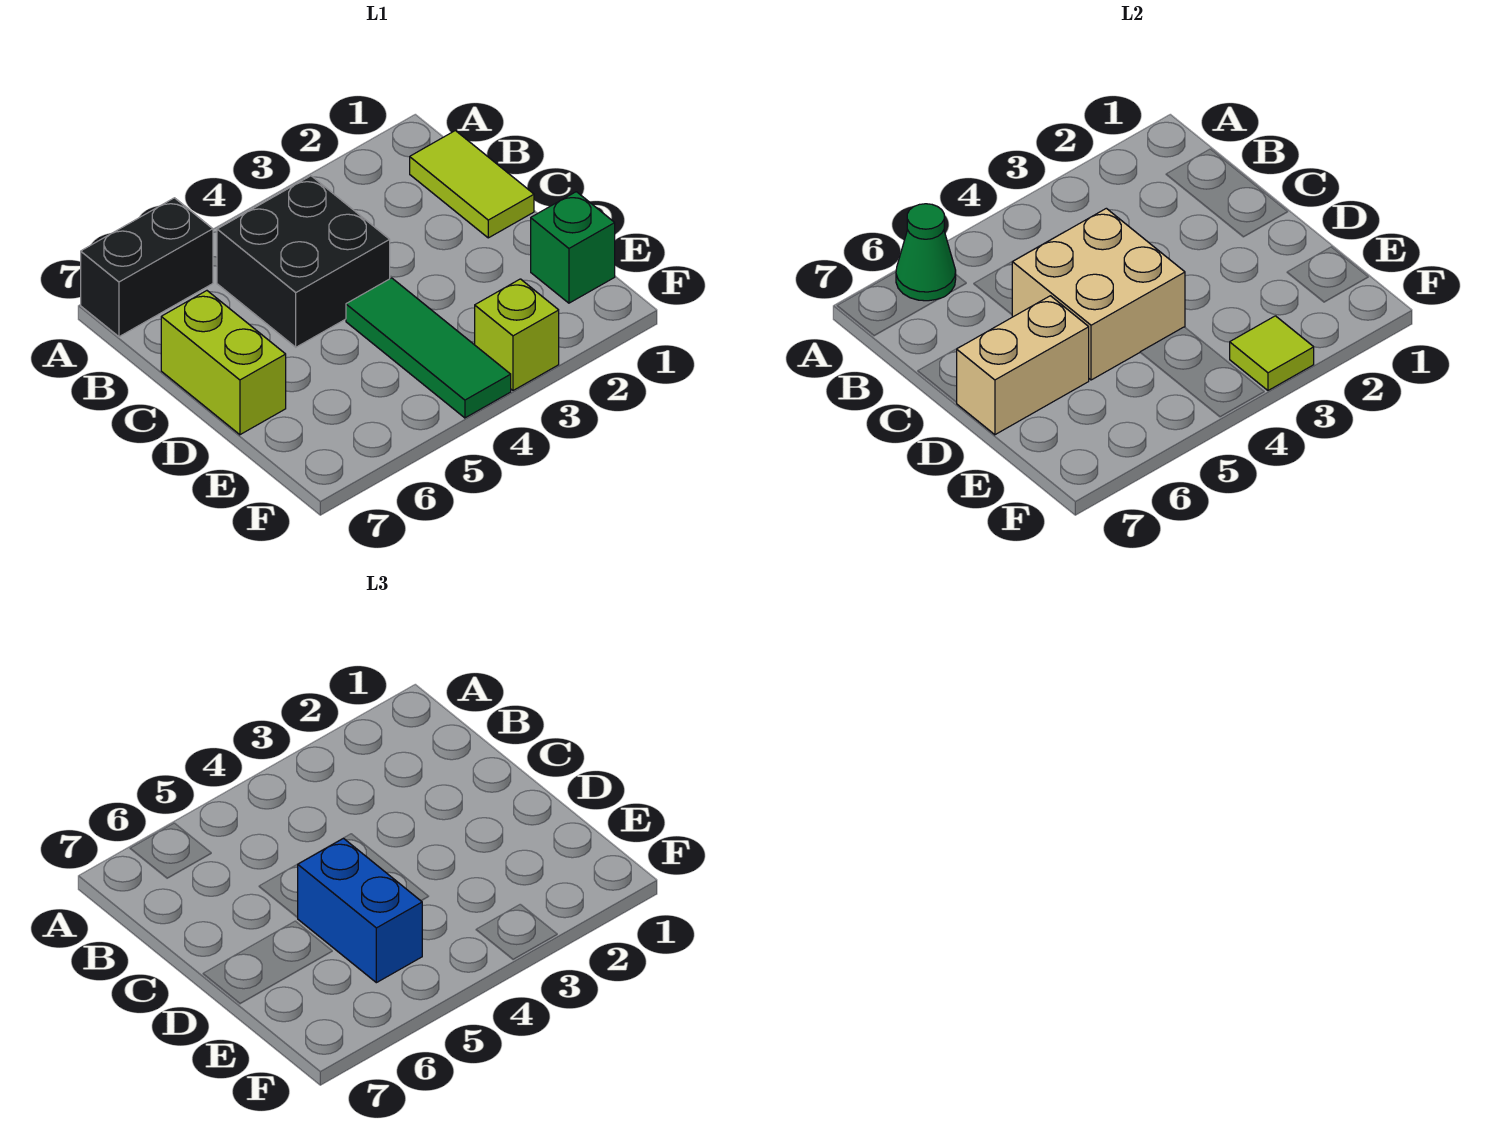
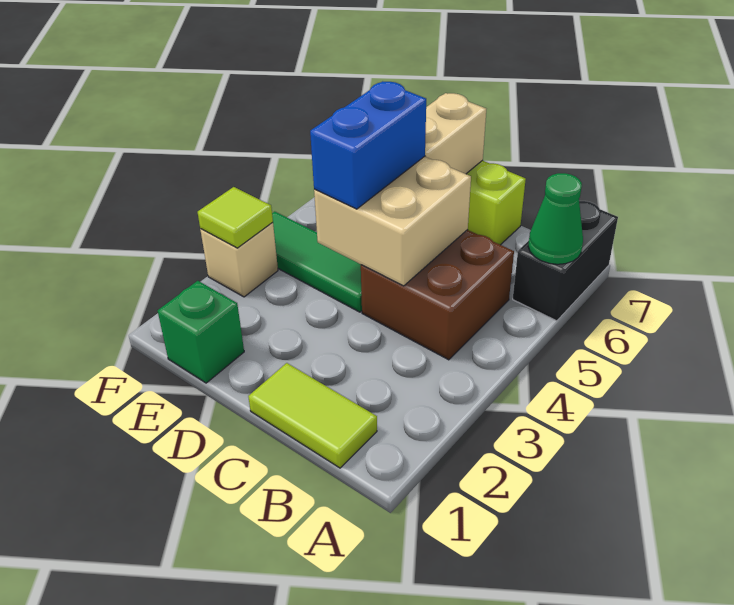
black brick B4:C5 level 1 -> brown brick B4:C5 level 1
blue brick D5:E5 level 3 -> blue brick D4:D5 level 3
lime brick F3 level 1 -> tan brick F3 level 1

